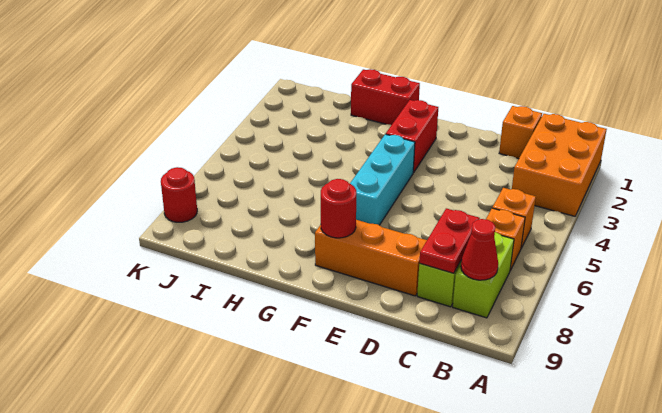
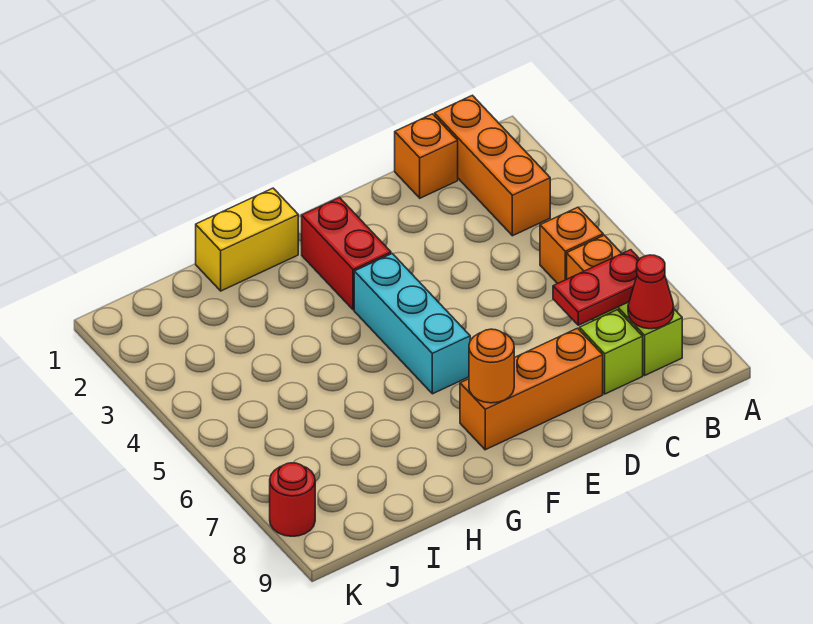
orange brick A1:B3 level 1 -> orange brick B1:B3 level 1
red plate C7:C8 level 2 -> red plate B7:C7 level 2
red round brick F8 level 2 -> orange round brick F8 level 2
red brick G1:H1 level 1 -> yellow brick G1:H1 level 1

